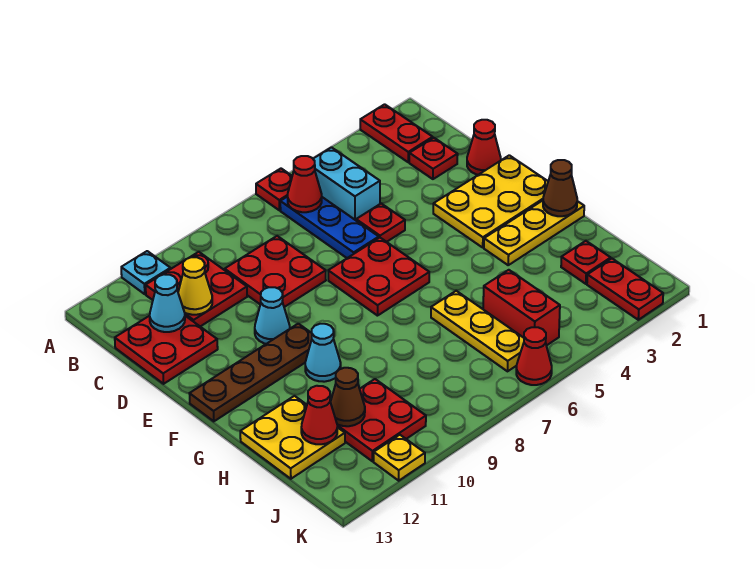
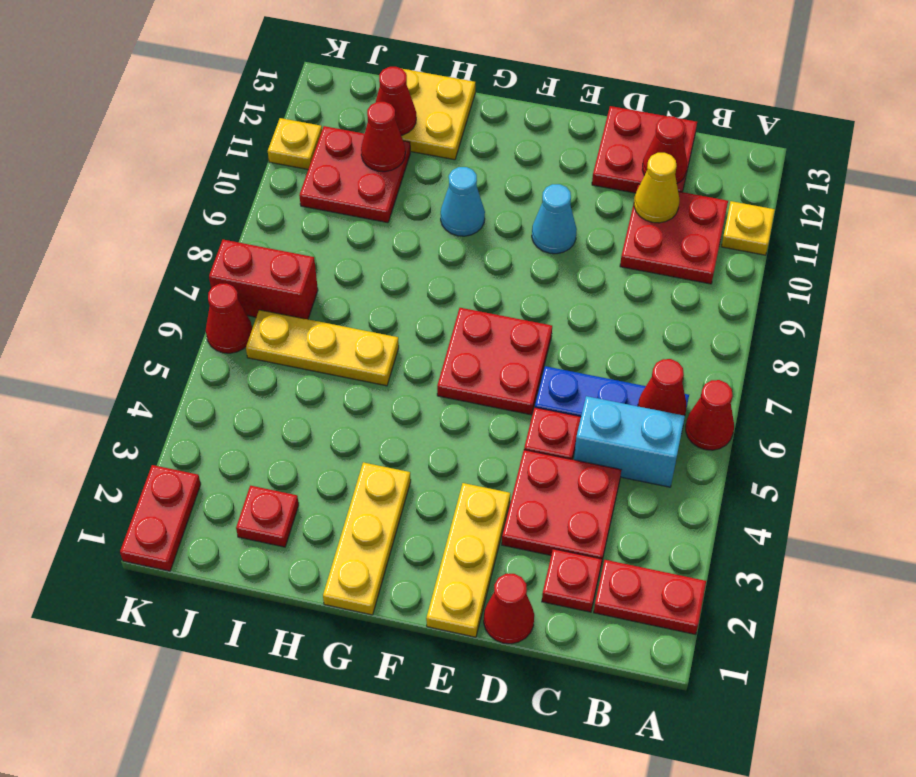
red plate A6 level 1 -> red cone A6 level 1
cyan plate A11 level 1 -> yellow plate A11 level 1
red plate C8:D9 level 1 -> red plate C3:D4 level 1
cyan cone C12 level 2 -> red cone C12 level 2
yellow plate E1:F3 level 1 -> yellow plate E1:E3 level 1
brown plate F10:F13 level 1 -> none
brown cone G1 level 2 -> none
red brick I5:J5 level 1 -> red brick J7:K7 level 1
brown cone I11 level 2 -> red cone I11 level 2
red plate J2:K2 level 1 -> red plate K1:K2 level 1

